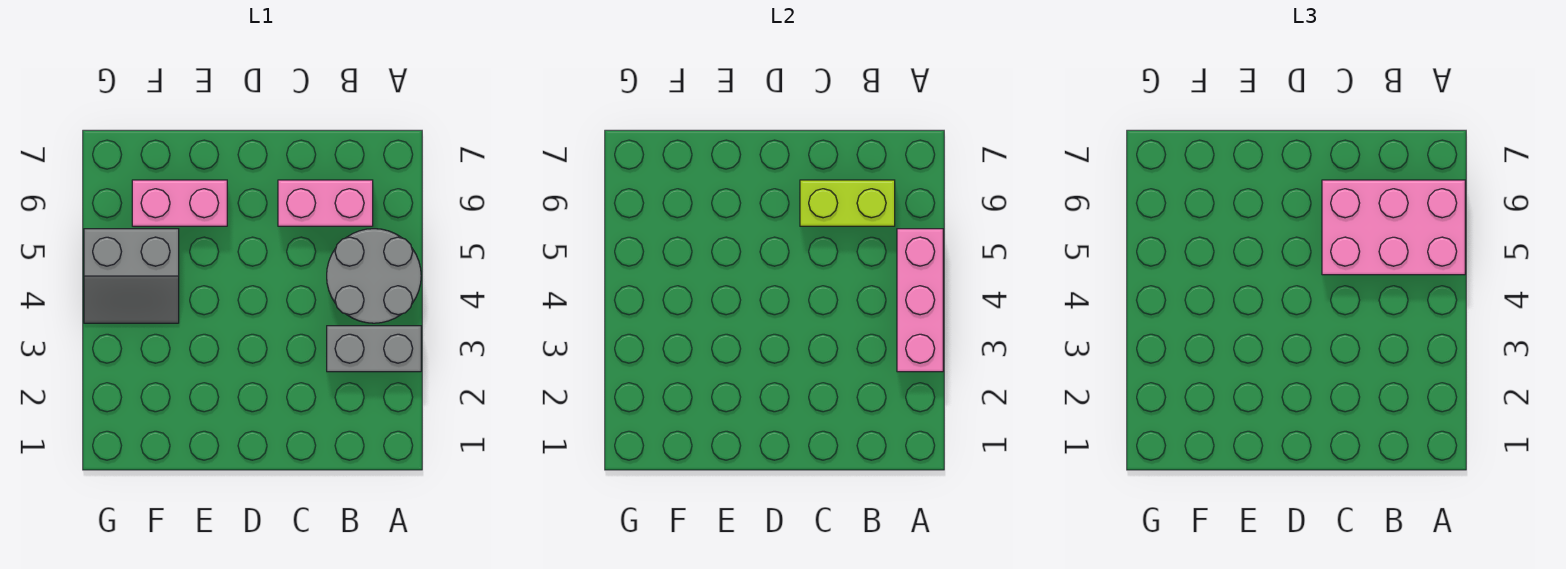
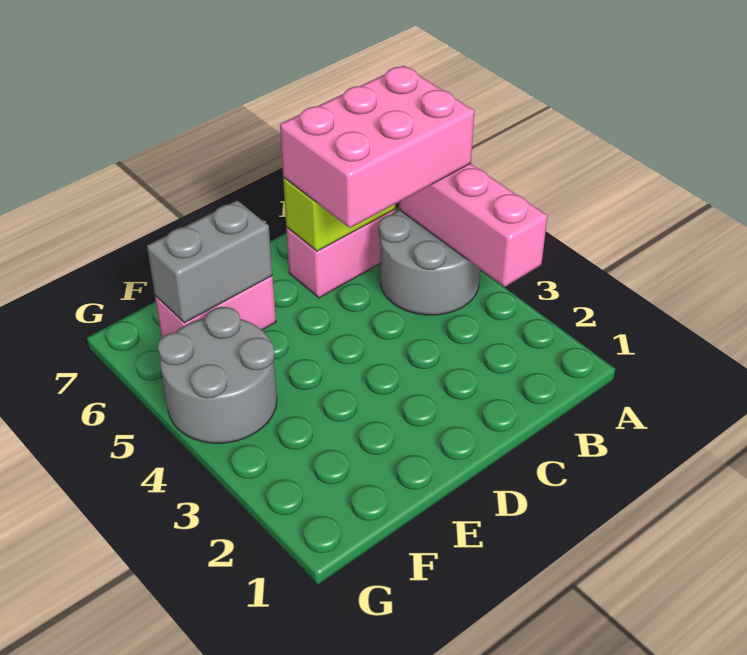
grey brick A3:B3 level 1 -> grey brick E6:F6 level 2
grey slope F4:G5 level 1 top 5 -> grey round brick F4:G5 level 1

